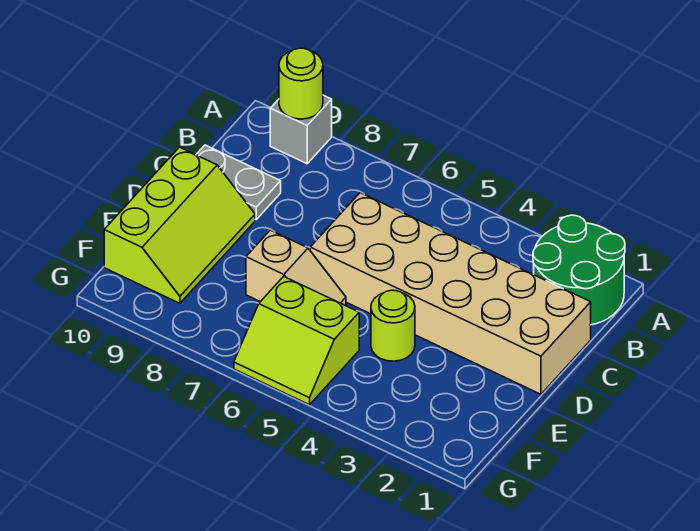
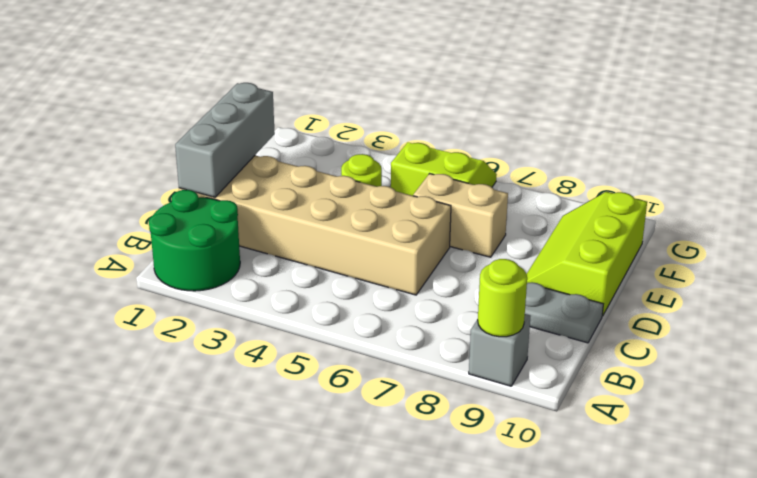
none -> grey brick C1:E1 level 2
tan slope E6:E7 level 1 top 7 -> tan brick E6:E7 level 1

